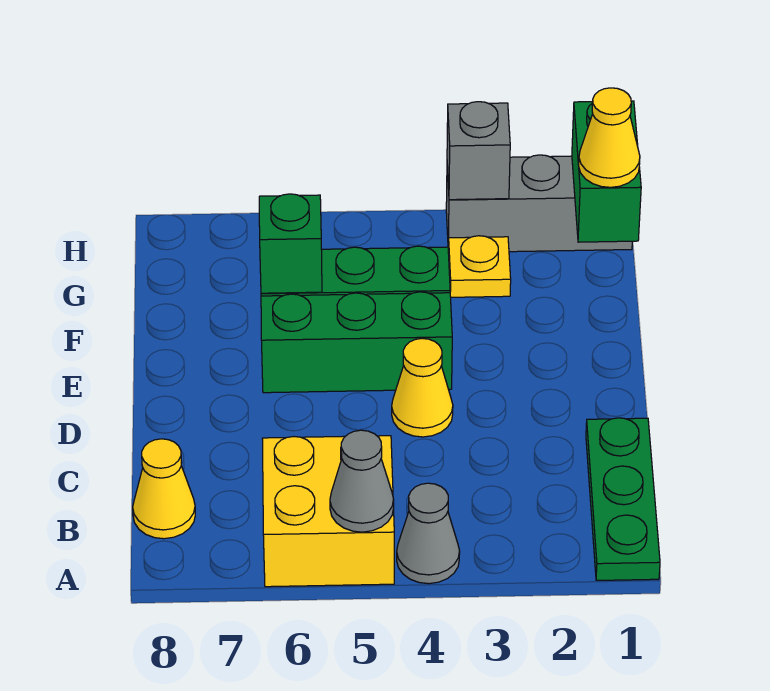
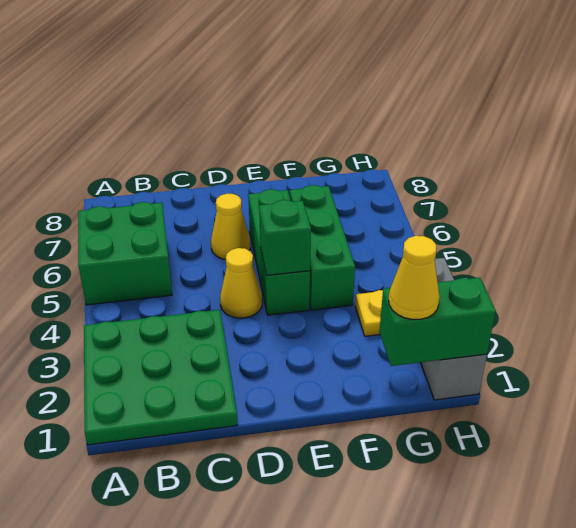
green plate A1:C1 level 1 -> green plate A1:C3 level 1
grey cone A4 level 1 -> none
yellow brick A5:B6 level 1 -> green brick A5:B6 level 1
grey cone A5 level 2 -> none
yellow cone B8 level 1 -> yellow cone D6 level 1
green brick F6 level 2 -> green brick E4 level 2
grey brick H3 level 2 -> none

